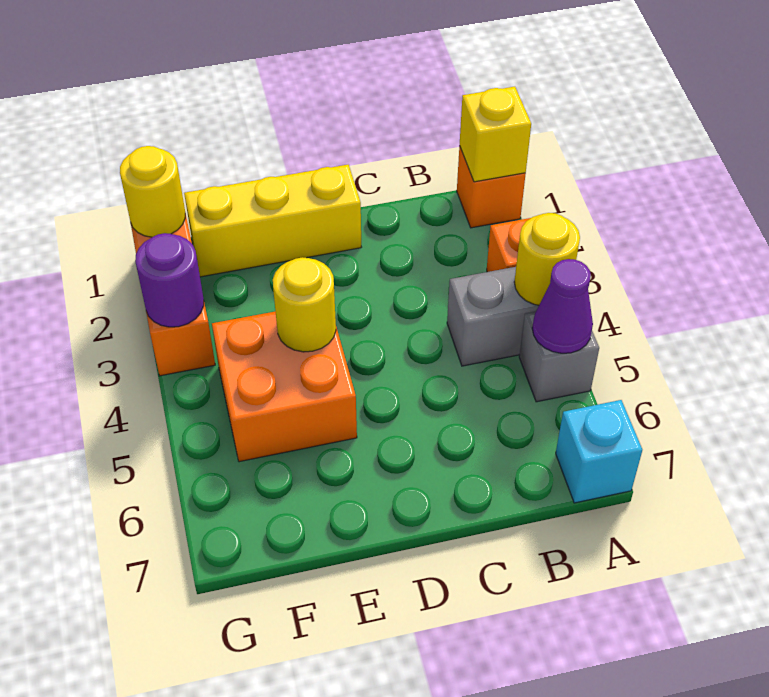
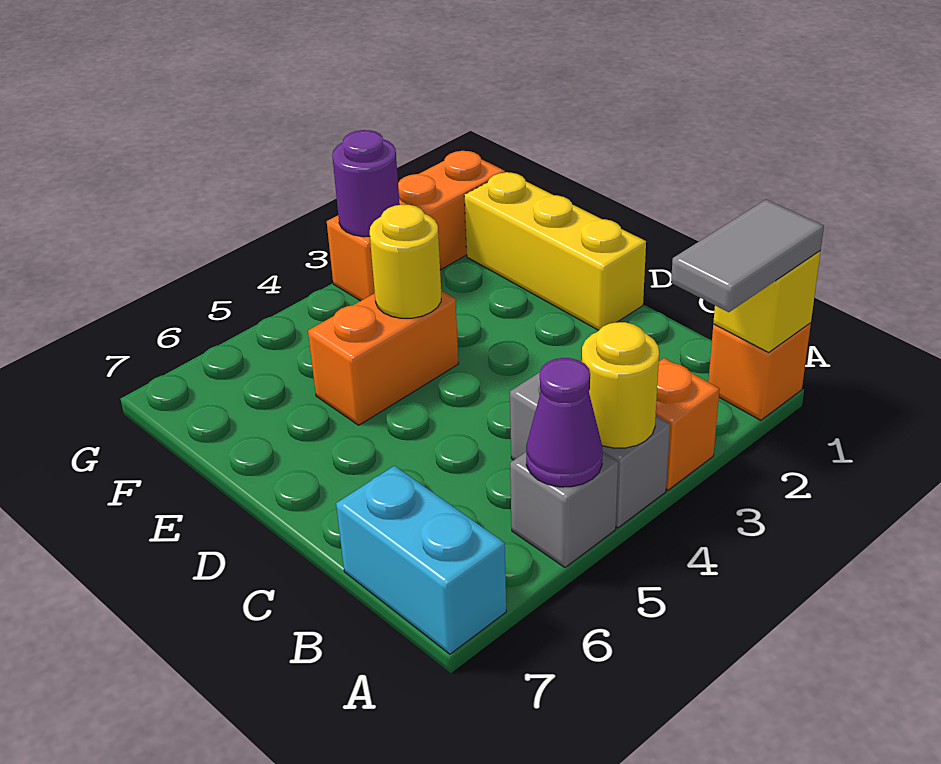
none -> grey tile A1:A2 level 3
cyan brick A7 level 1 -> cyan brick A7:B7 level 1
orange brick E4:F5 level 1 -> orange brick E4:E5 level 1
yellow round brick G1 level 2 -> none

